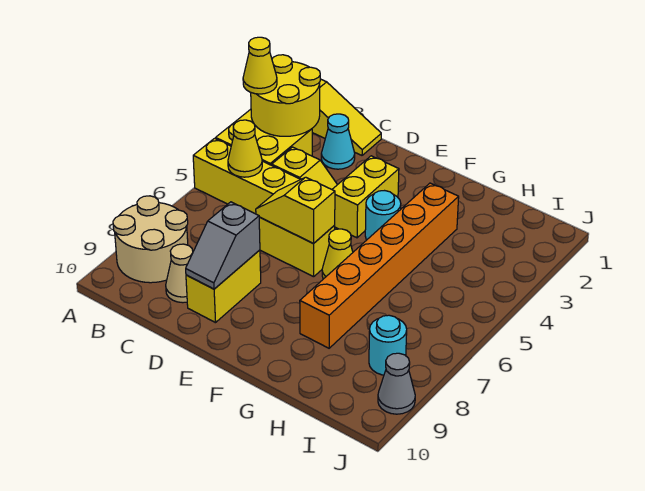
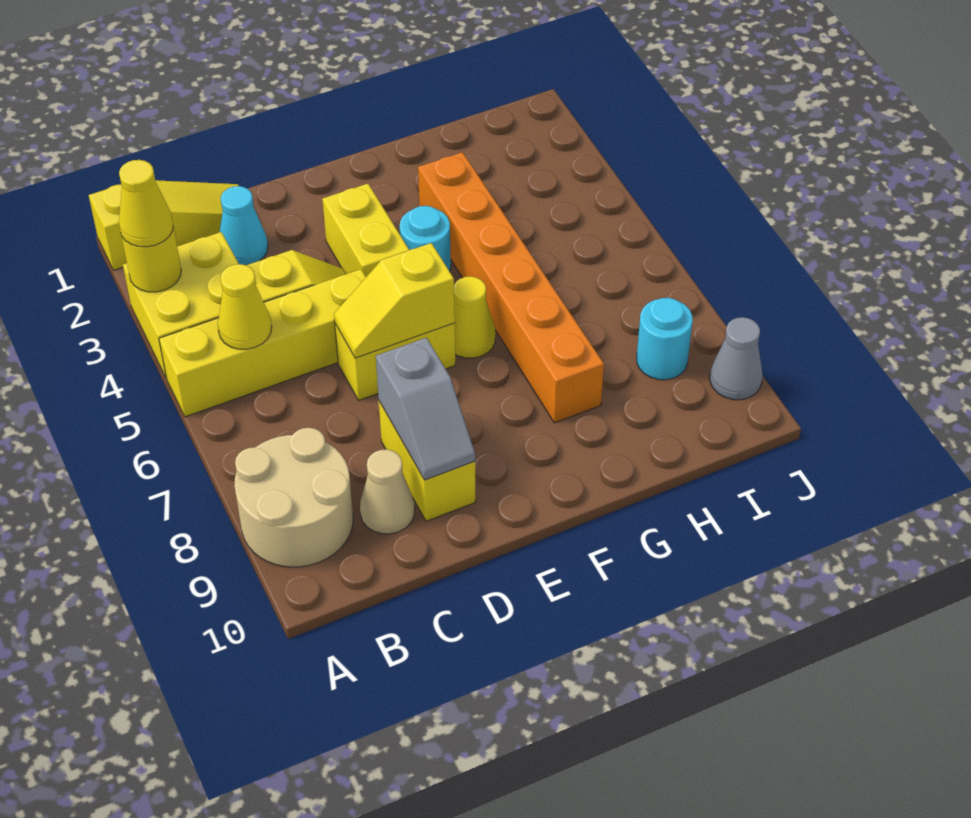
yellow round brick A2:B3 level 2 -> yellow round brick A3 level 2

